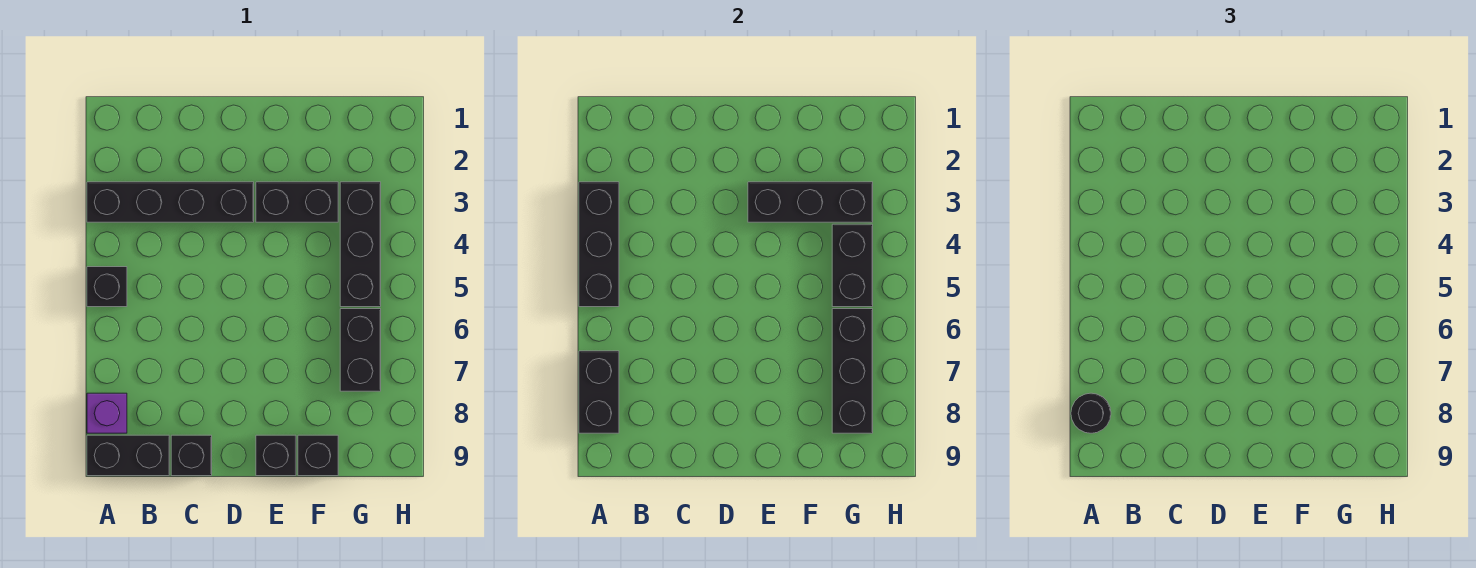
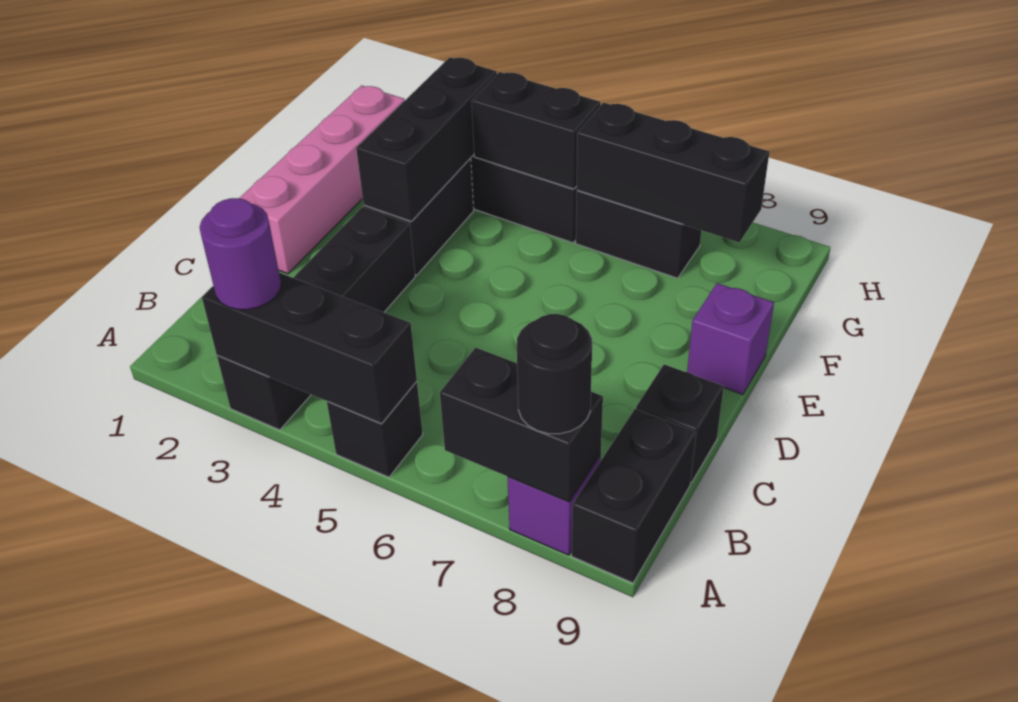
none -> purple round brick A3 level 3
none -> pink brick D1:G1 level 1
black brick E9 level 1 -> purple brick E9 level 1
black brick F9 level 1 -> none

